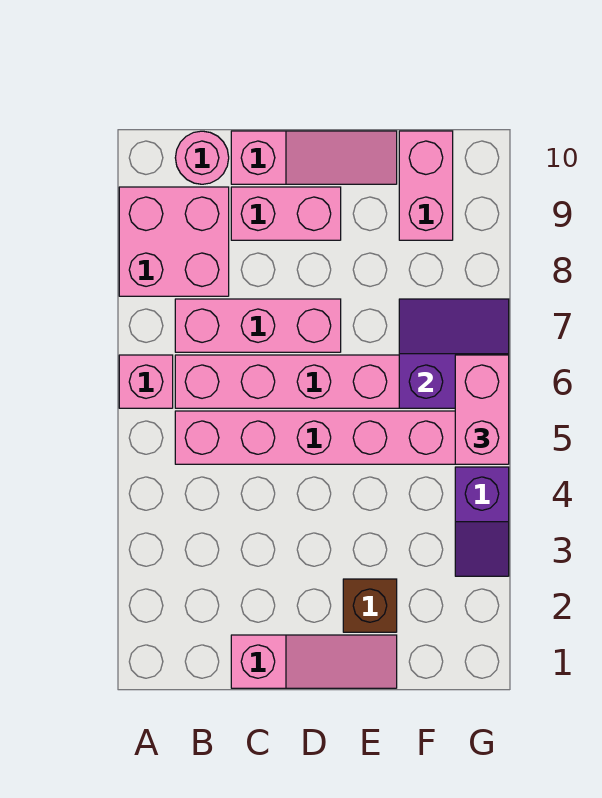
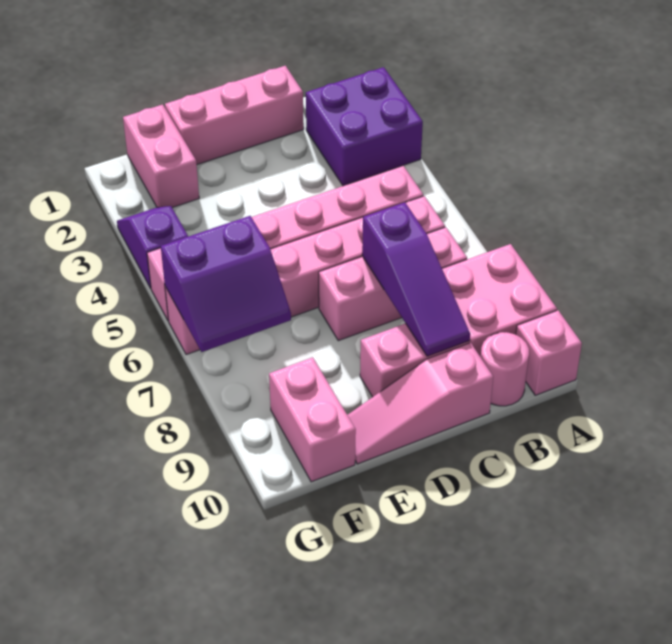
none -> purple brick A2:B3 level 1
pink brick A6 level 1 -> pink brick A10 level 1
pink slope C1:E1 level 1 top C -> pink brick C1:E1 level 1
none -> purple slope C7:C9 level 2 top 7
brown brick E2 level 1 -> none
pink brick G5:G6 level 3 -> pink brick F1:F2 level 1

